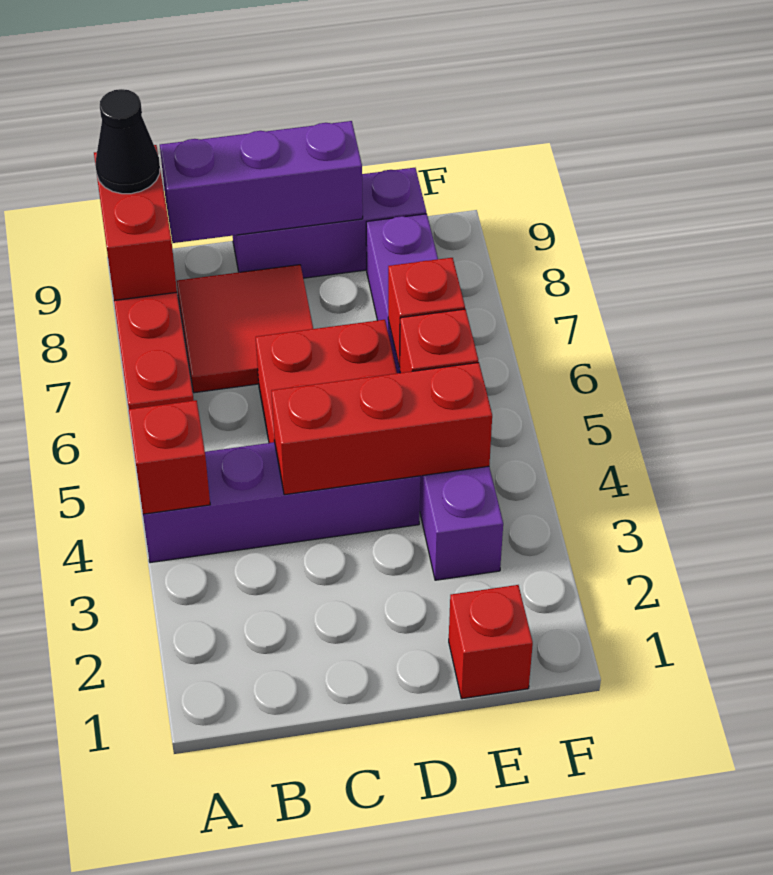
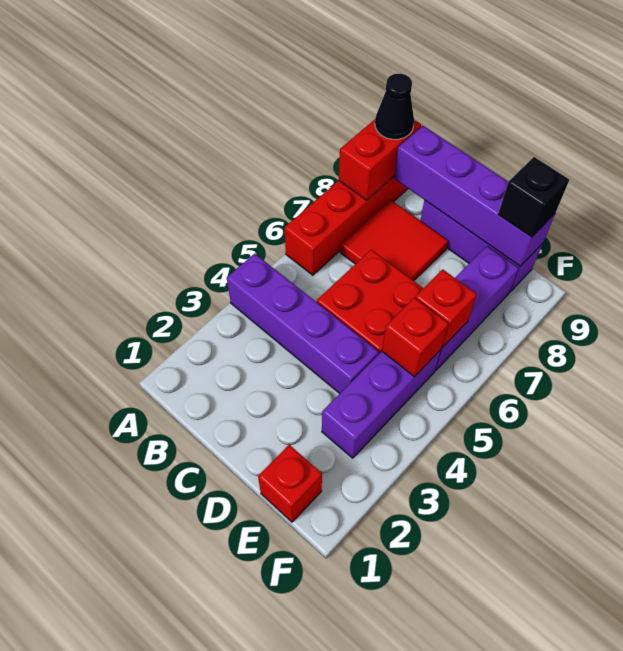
red brick A4 level 2 -> none
purple brick B9:D9 level 2 -> purple brick B9:E9 level 2
red brick C4:E4 level 2 -> none
none -> black brick E9 level 3

